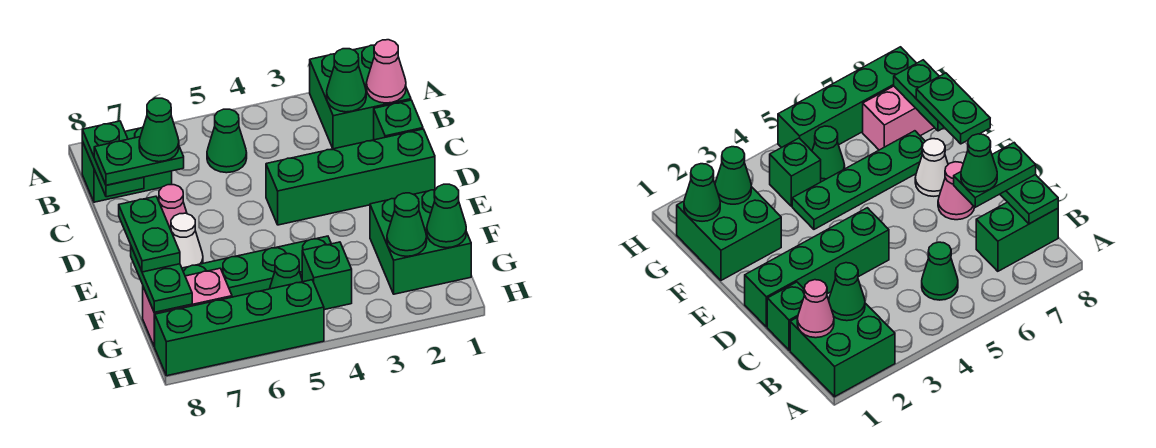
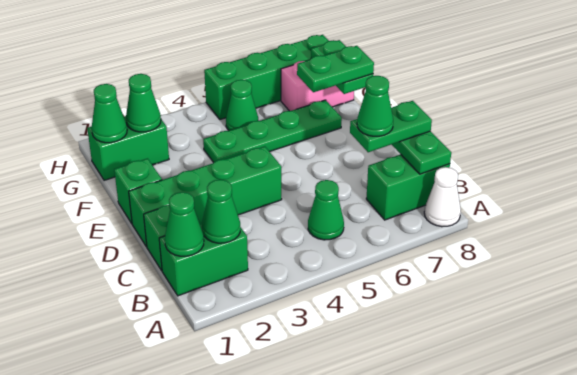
green brick A1:B2 level 1 -> green brick B1:B2 level 1
pink cone B1 level 2 -> green cone B1 level 2
pink cone D7 level 1 -> none
white cone E7 level 1 -> white cone A8 level 1
green plate E8:F8 level 3 -> green plate F7:F8 level 3
green brick F1:G2 level 1 -> green brick G1:G2 level 1
green brick G4 level 1 -> green brick E1 level 1

